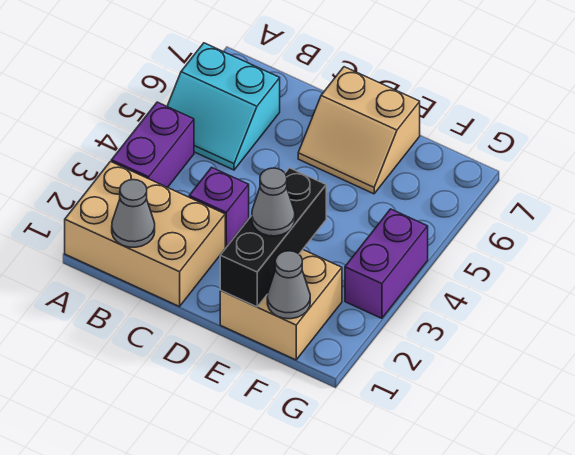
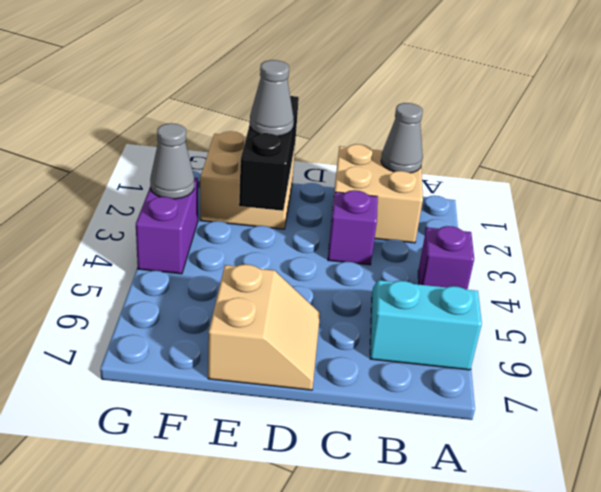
tan brick A1:C2 level 1 -> tan brick B1:C2 level 1
purple brick A3:A4 level 1 -> purple brick A4 level 1
tan slope D6:E7 level 1 top 7 -> tan slope D6:E7 level 1 top E
grey cone F1 level 2 -> grey cone G3 level 2

